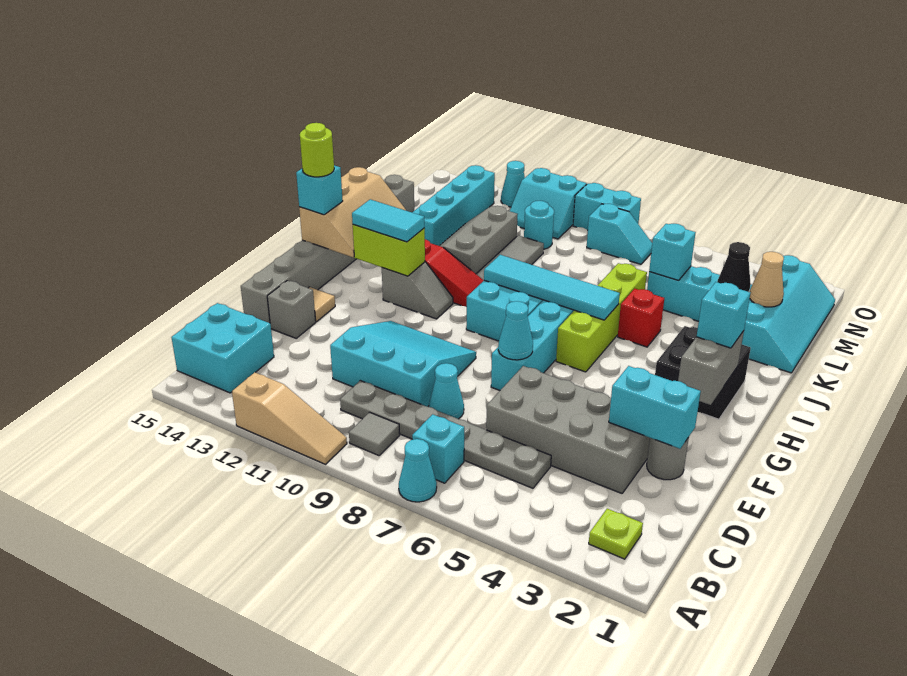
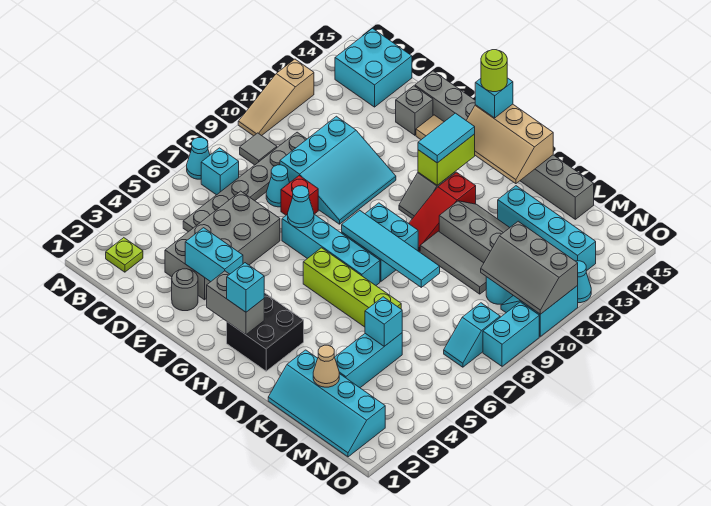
cyan brick E2:E3 level 2 -> cyan brick E3:F3 level 2
cyan tile I6:I9 level 2 -> cyan tile H8:K8 level 2
red brick J5 level 1 -> red brick E8 level 1
black cone L3 level 2 -> none
none -> grey slope M10:O11 level 2 top 11

